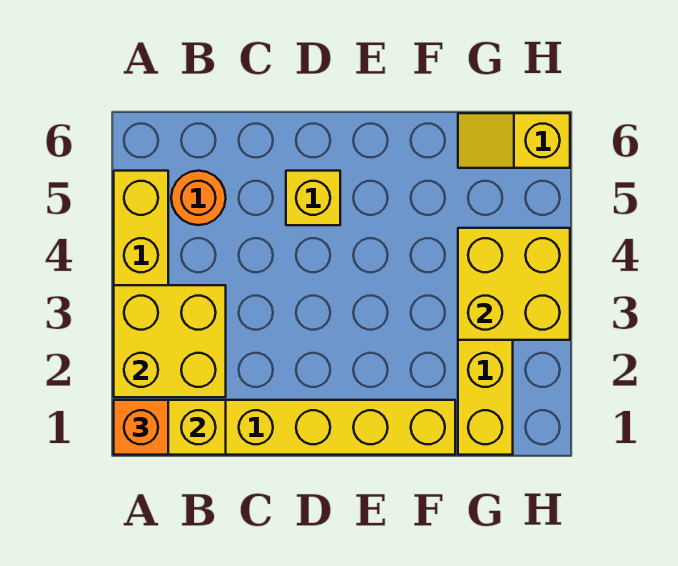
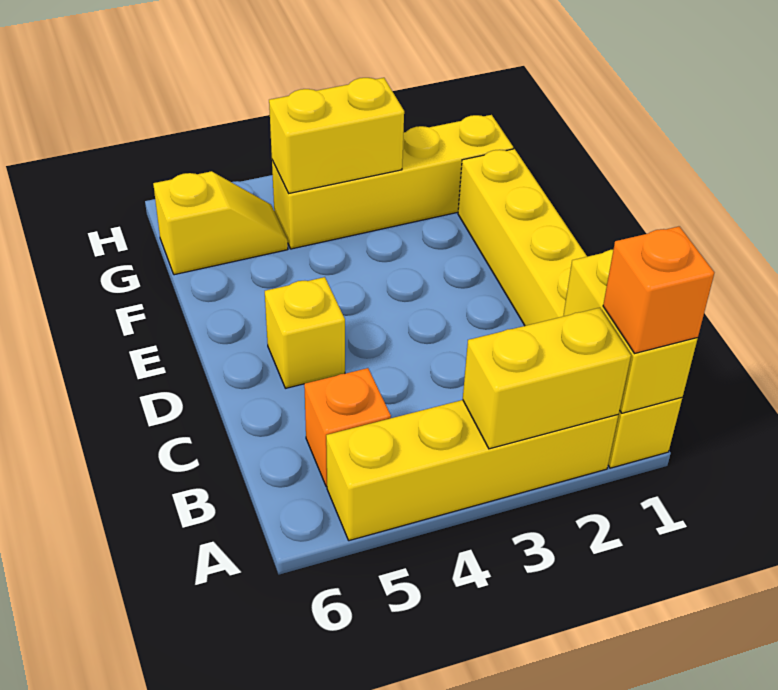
yellow brick A2:B3 level 2 -> yellow brick A2:A3 level 2
orange round brick B5 level 1 -> orange brick B5 level 1
yellow brick G3:H4 level 2 -> yellow brick G3:G4 level 2
yellow slope G6:H6 level 1 top H -> yellow slope G5:G6 level 1 top 6

